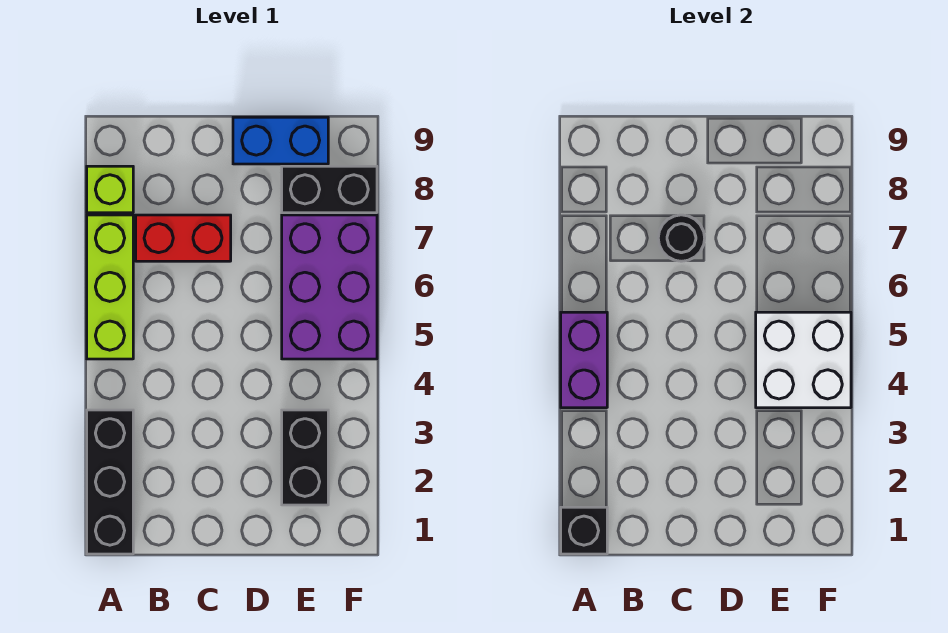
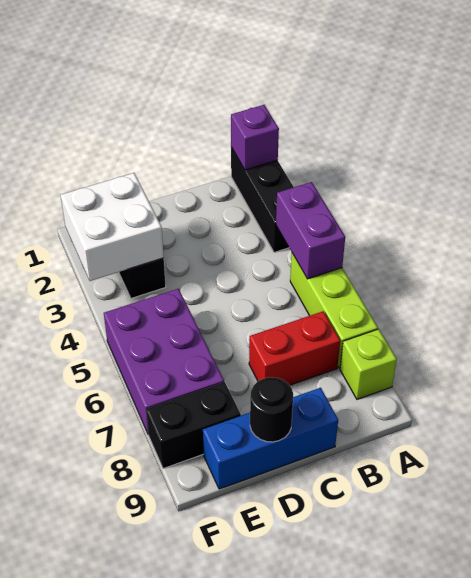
black brick A1 level 2 -> purple brick A1 level 2
black round brick C7 level 2 -> black round brick D9 level 2
blue brick D9:E9 level 1 -> blue brick C9:E9 level 1
white brick E4:F5 level 2 -> white brick E2:F3 level 2

